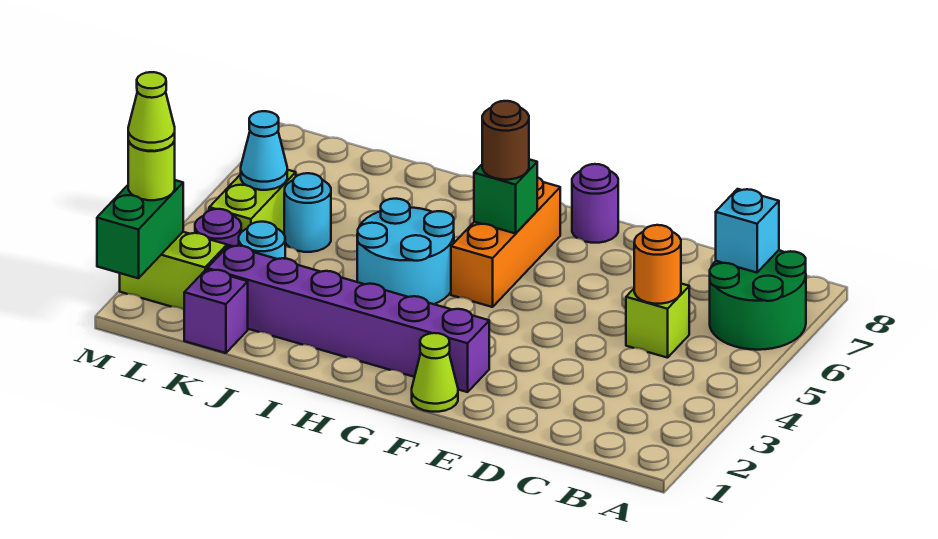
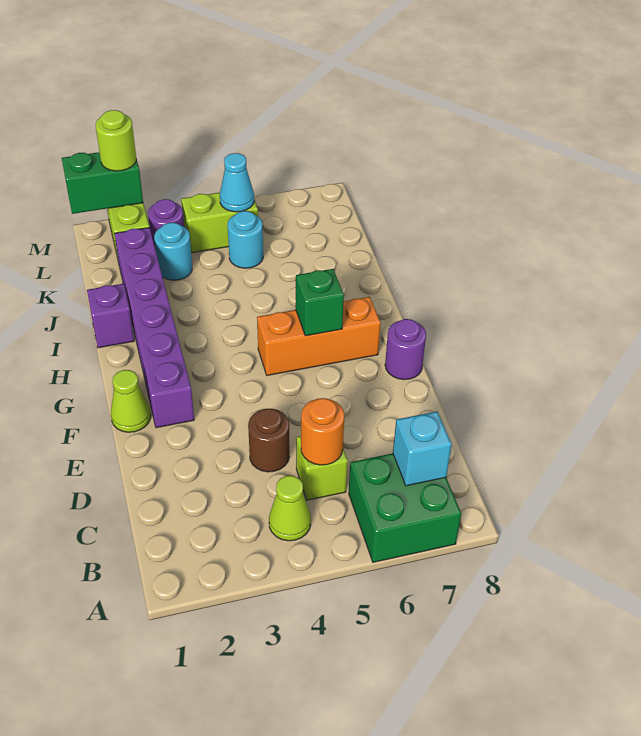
green round brick A6:B7 level 1 -> green brick A6:B7 level 1
brown round brick G6 level 3 -> brown round brick D4 level 1
cyan round brick H4:I5 level 1 -> none
purple brick K1 level 1 -> purple brick I1 level 1
lime cone M2 level 4 -> lime cone B4 level 1

